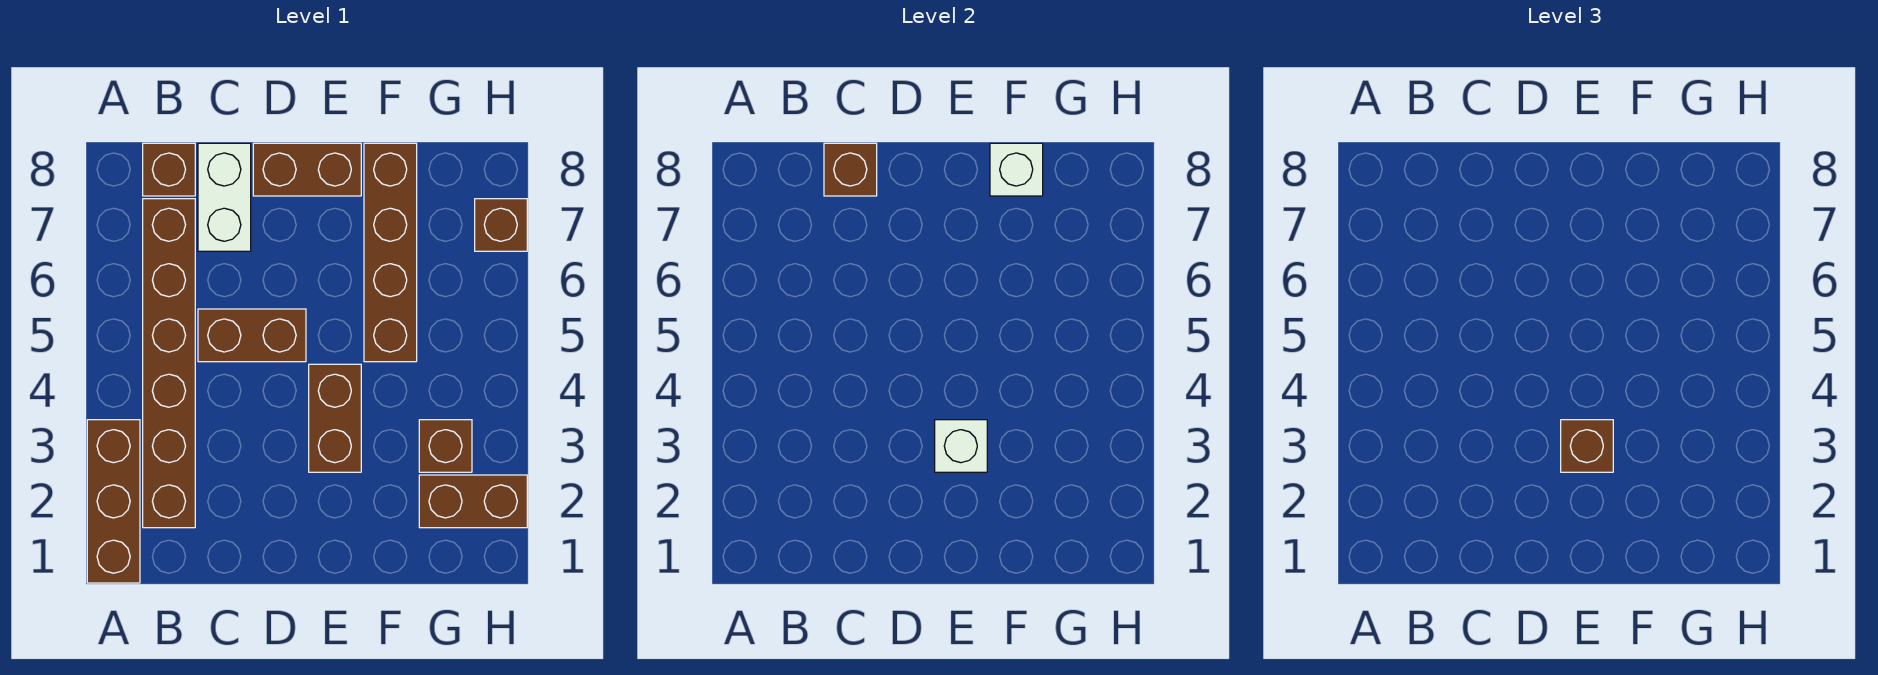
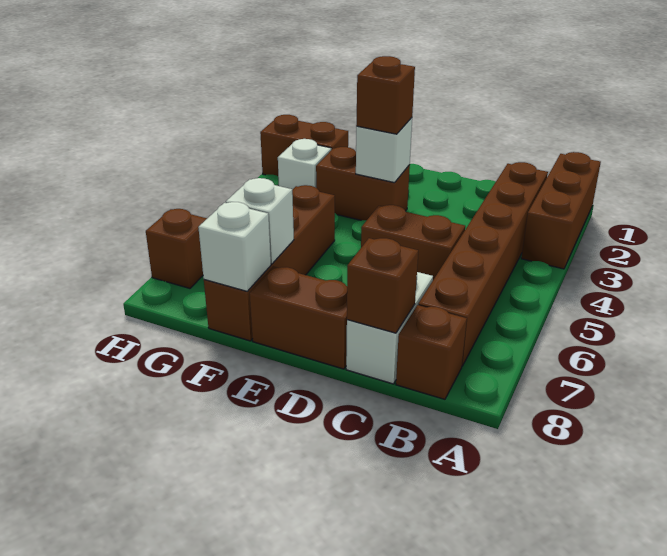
brown brick E3:E4 level 1 -> brown brick E3:F3 level 1
none -> white brick F7 level 2
brown brick G3 level 1 -> white brick G3 level 1

